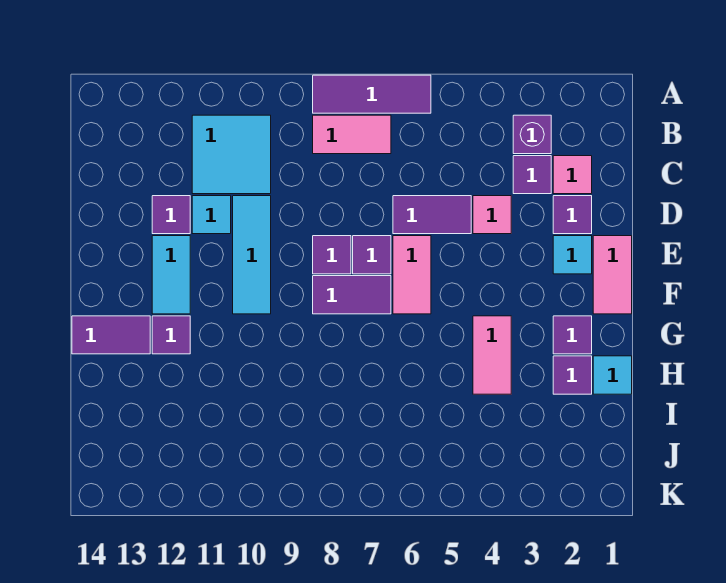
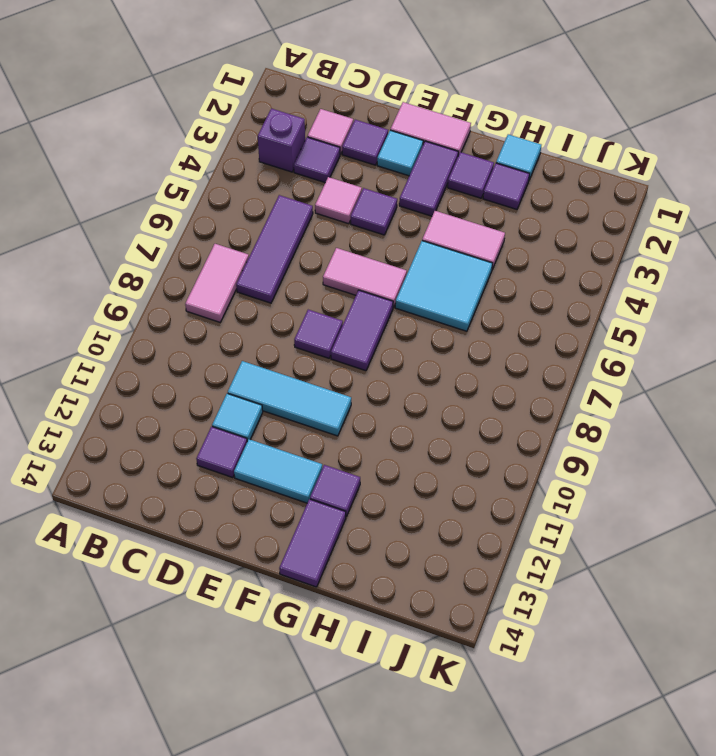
purple tile A6:A8 level 1 -> purple tile C5:C7 level 1
cyan tile B10:C11 level 1 -> cyan tile G5:H6 level 1
purple tile D5:D6 level 1 -> purple tile F2:F3 level 1
purple tile E7 level 1 -> purple tile E4 level 1

